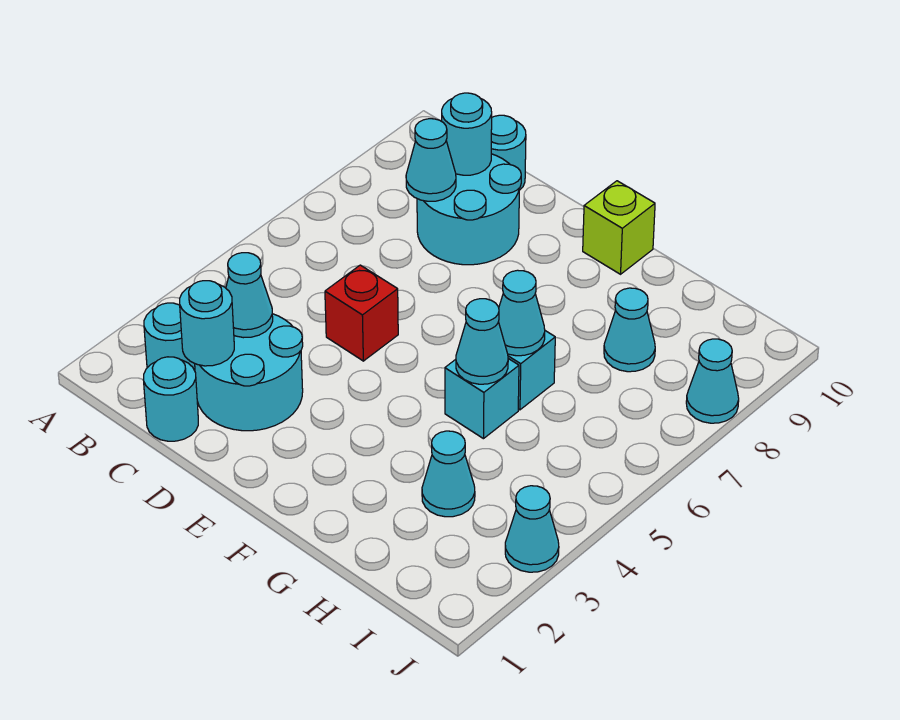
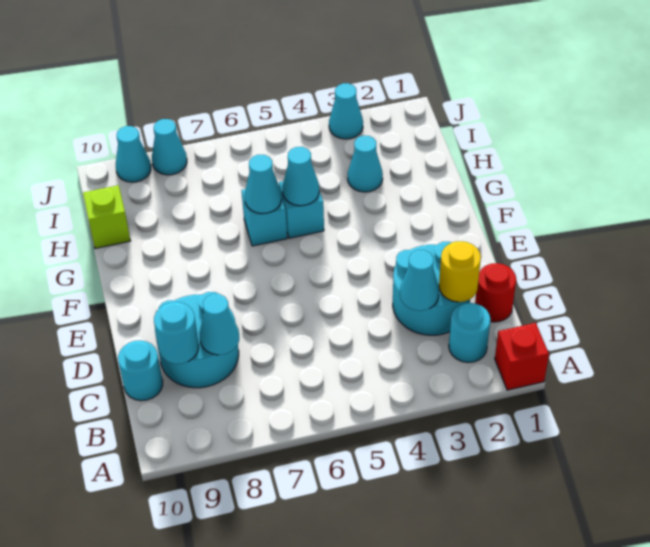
cyan round brick C1 level 1 -> red round brick C1 level 1
cyan round brick C2 level 2 -> yellow round brick C2 level 2
red brick D5 level 1 -> red brick A1 level 1
lime brick F10 level 1 -> lime brick H10 level 1
cyan cone H8 level 1 -> cyan cone J9 level 1

